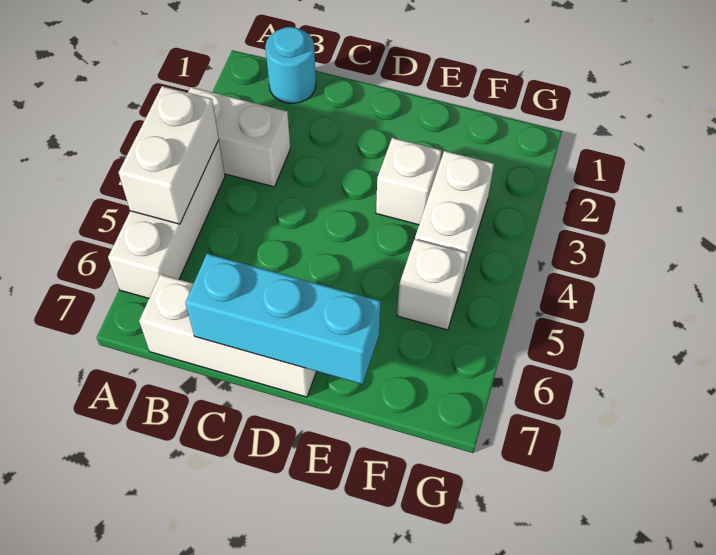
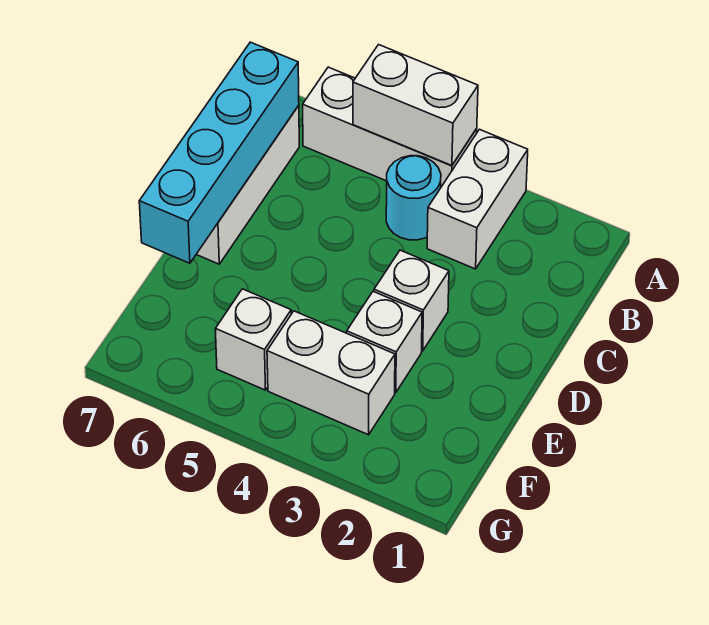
cyan round brick B1 level 1 -> cyan round brick B4 level 1
cyan brick C7:E7 level 2 -> cyan brick B7:E7 level 2
none -> white brick D3 level 1

